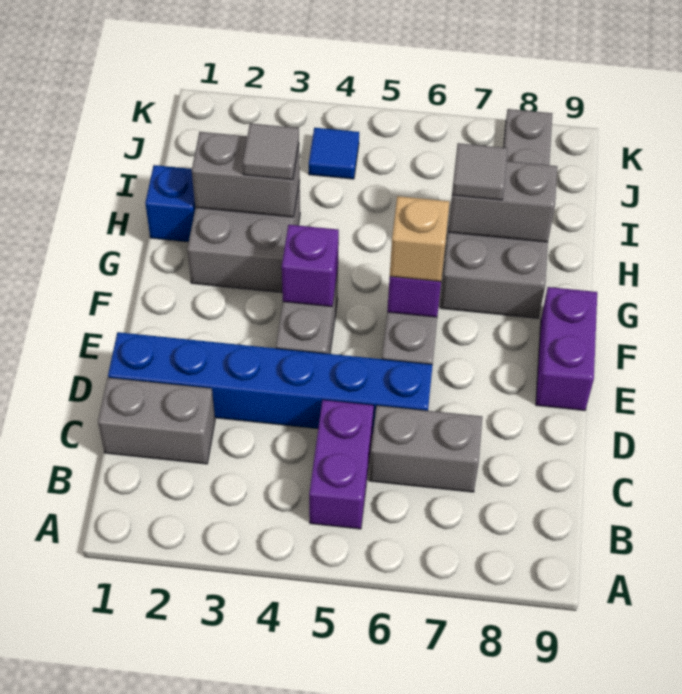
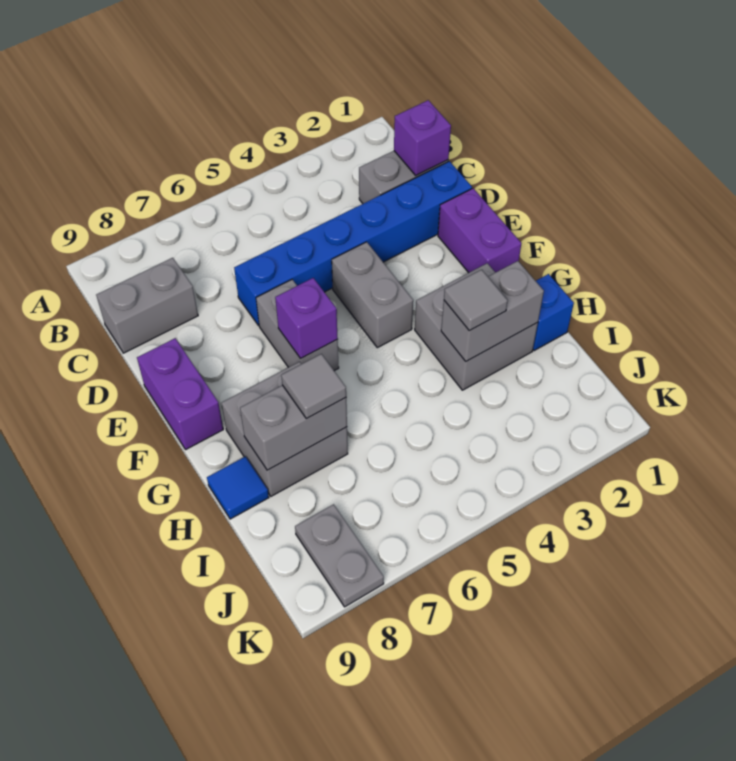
purple brick B5:C5 level 1 -> purple brick E1:F1 level 1
grey brick C6:C7 level 1 -> grey brick C8:C9 level 1
purple brick F4 level 2 -> purple brick C1 level 2
tan brick F6 level 3 -> none
blue tile J4 level 1 -> blue tile H9 level 1

